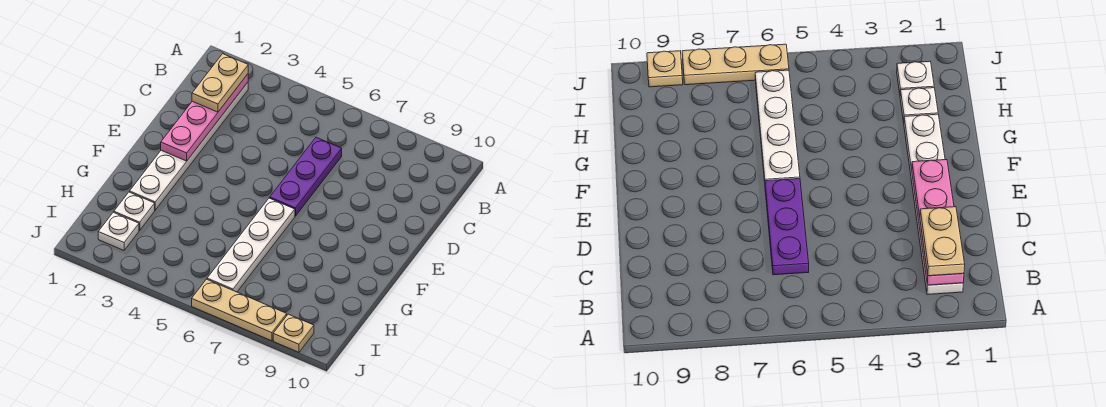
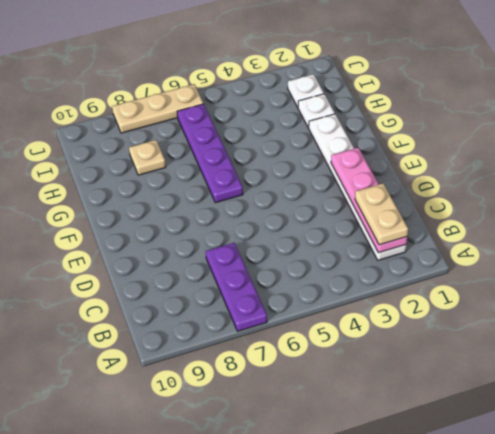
purple plate C6:E6 level 1 -> purple plate A7:C7 level 1
white plate F6:I6 level 1 -> purple plate F6:I6 level 1
tan plate J9 level 1 -> tan plate H8 level 1

